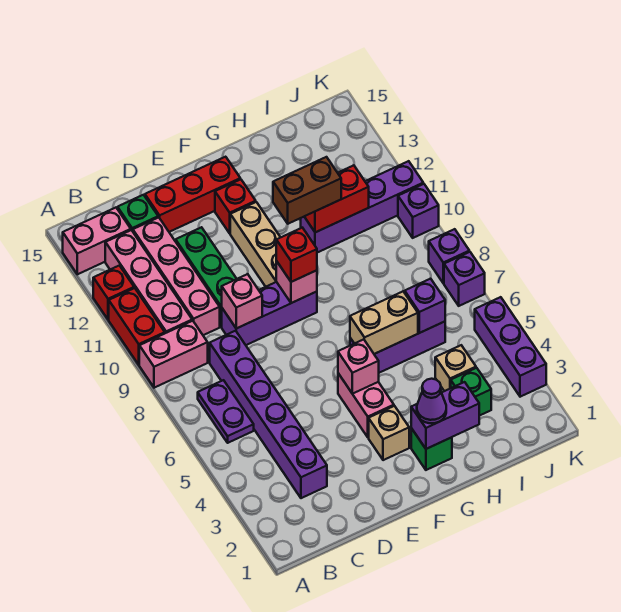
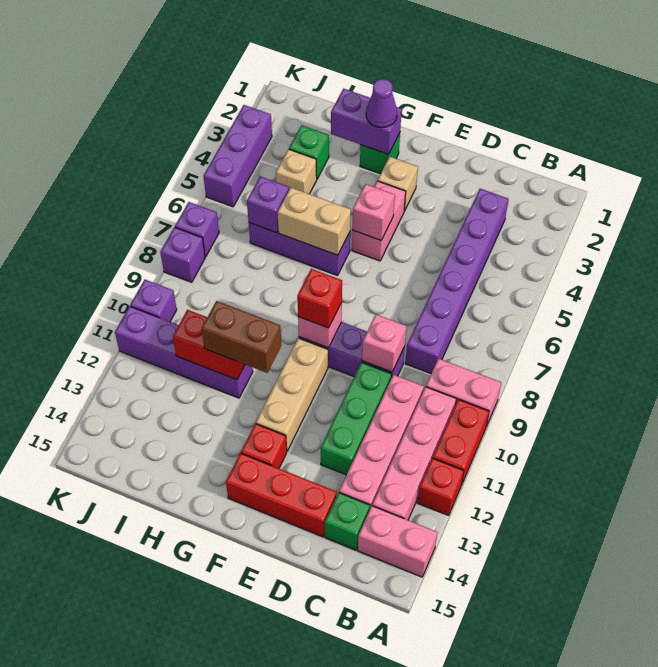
purple plate B6:B7 level 1 -> none

